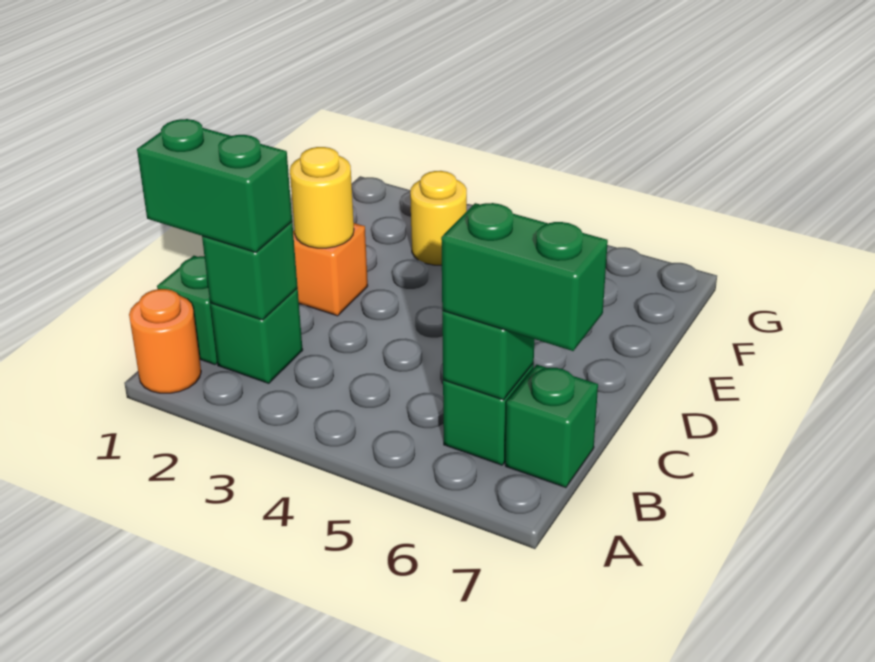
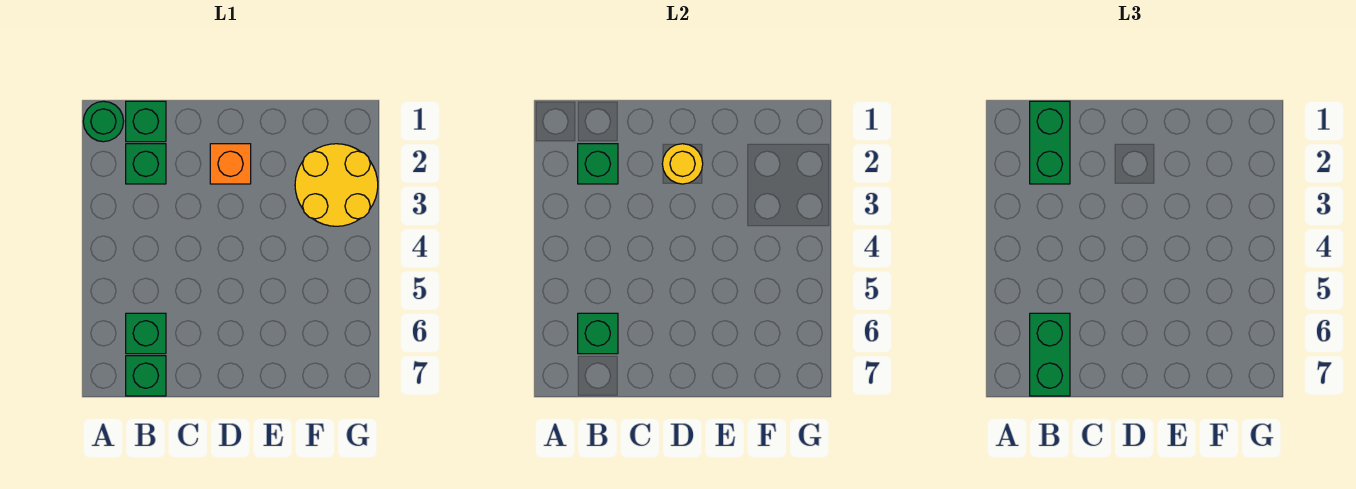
orange round brick A1 level 1 -> green round brick A1 level 1
yellow round brick F3 level 1 -> yellow round brick F2:G3 level 1

